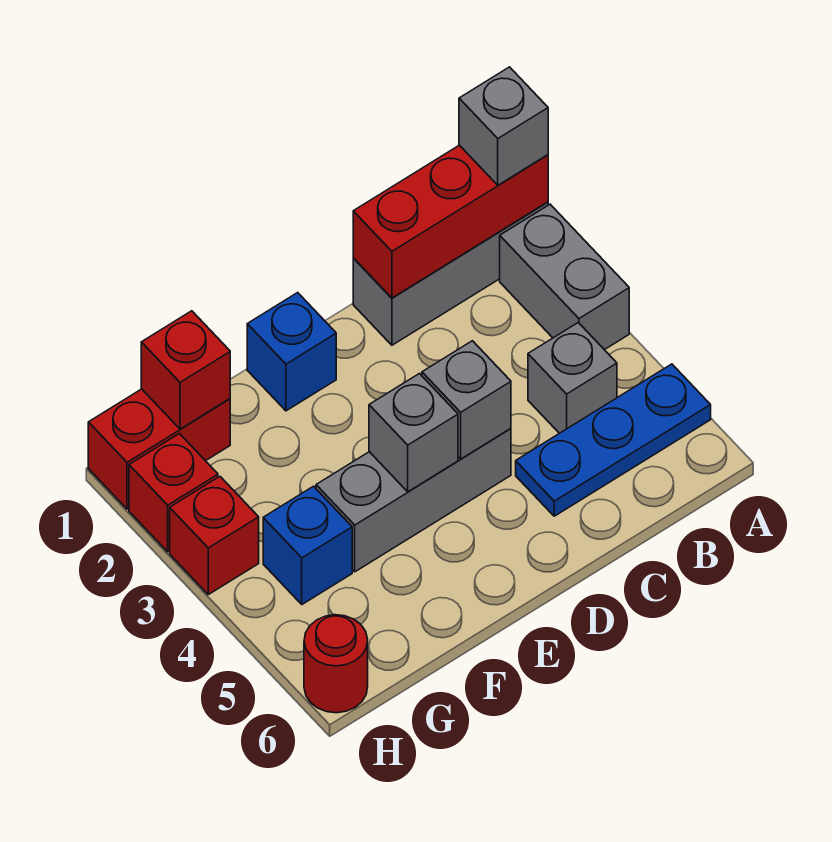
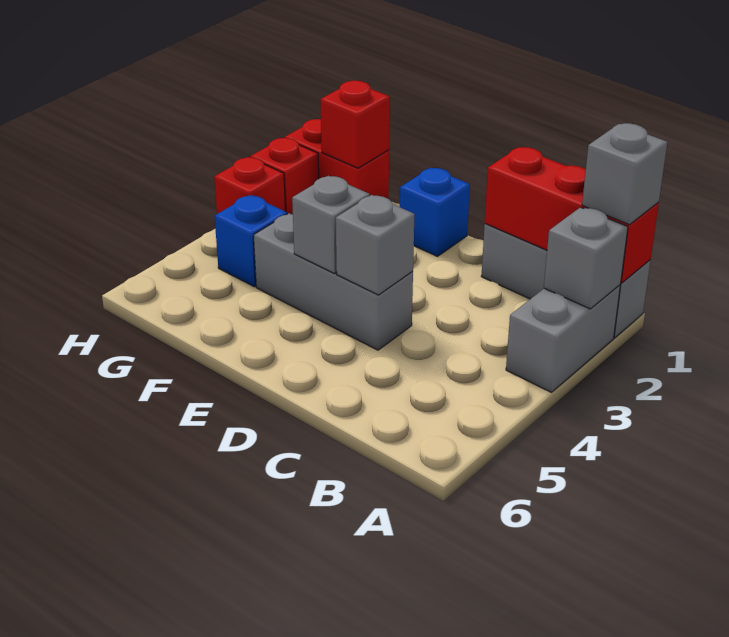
blue plate A5:C5 level 1 -> none
grey brick B4 level 1 -> grey brick A2 level 2
red round brick H6 level 1 -> none

